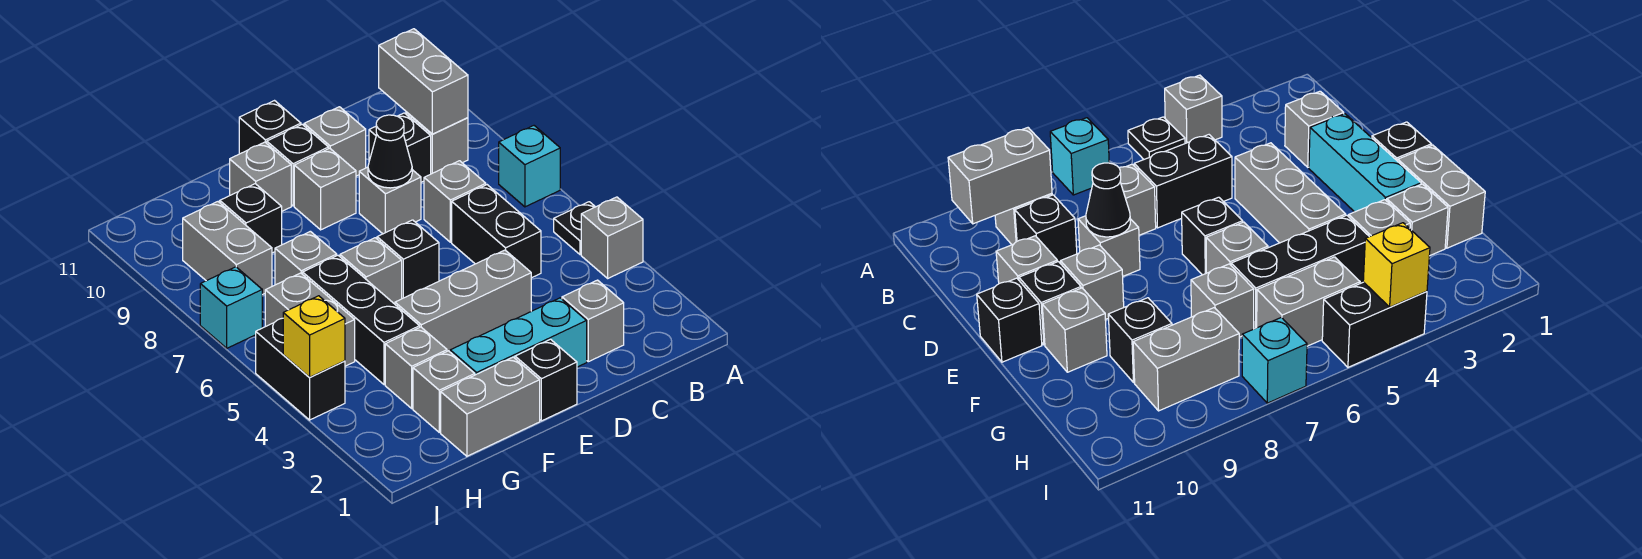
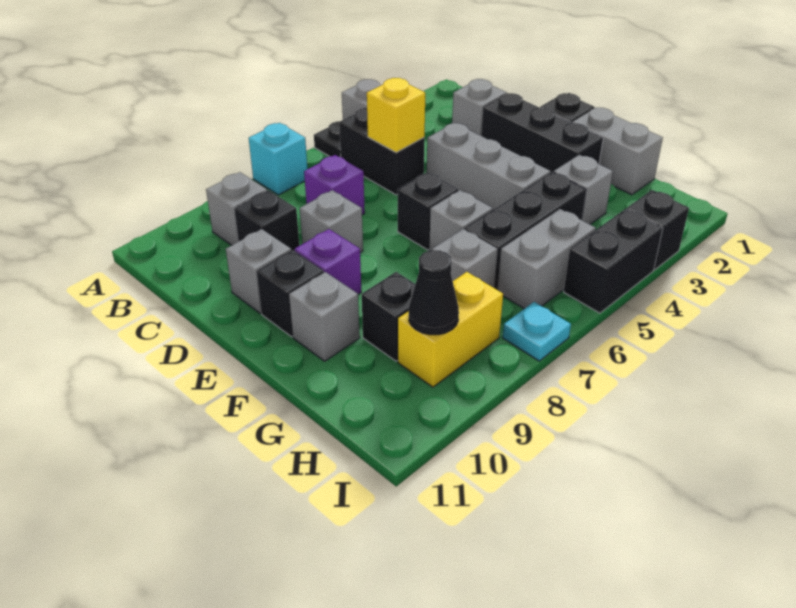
grey brick B9:B10 level 2 -> none
black brick C5:C6 level 1 -> black brick B5:C5 level 1
grey brick C7 level 1 -> purple brick C7 level 1
cyan brick D2:F2 level 1 -> black brick D2:F2 level 1
black cone D8 level 2 -> black cone H9 level 2
grey brick E9 level 1 -> purple brick E9 level 1
black brick E11 level 1 -> black brick I3 level 1
grey brick G2 level 1 -> none
grey brick H8:H9 level 1 -> yellow brick H8:H9 level 1
yellow brick I4 level 2 -> yellow brick C5 level 2
cyan brick I7 level 1 -> cyan plate I7 level 1

